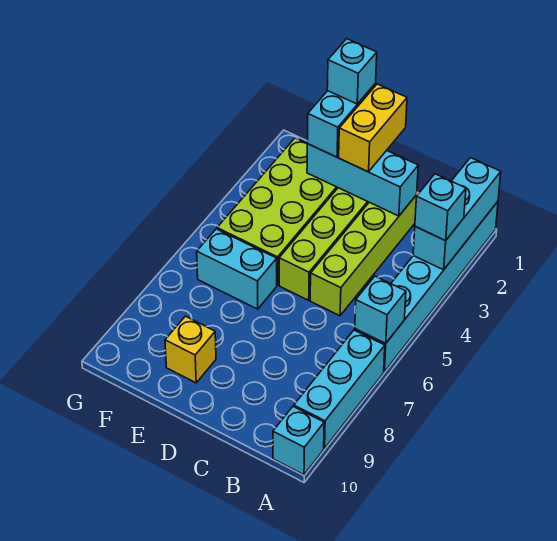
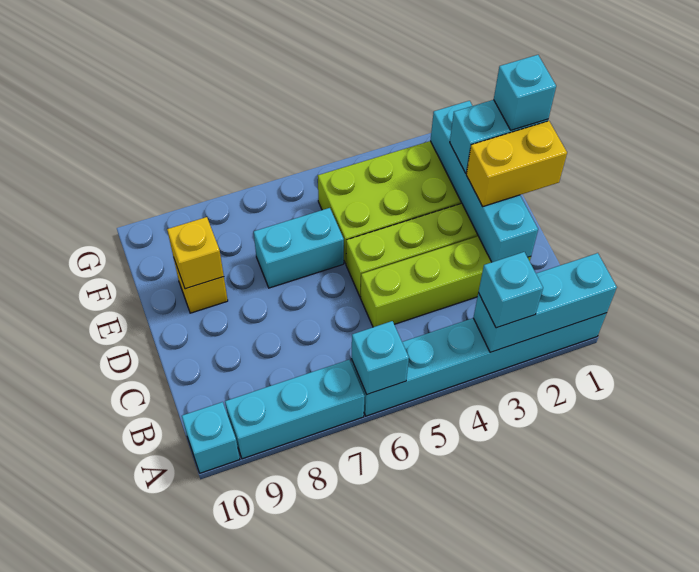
cyan brick C2:E2 level 2 -> cyan brick C2:F2 level 2
cyan brick E6:F6 level 1 -> cyan brick E6:E7 level 1
none -> yellow brick E9 level 2

